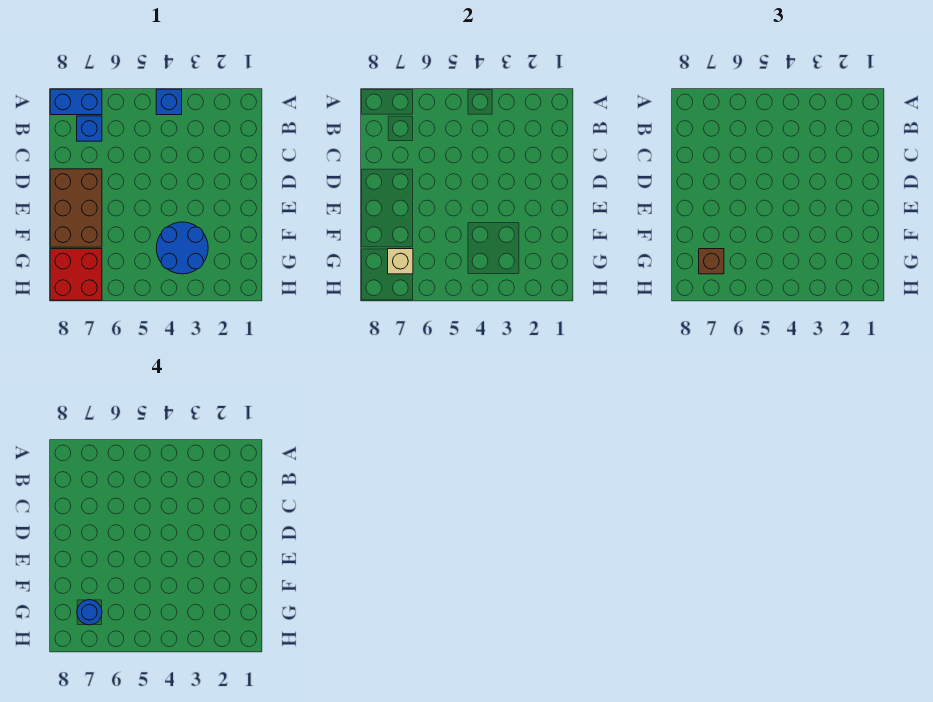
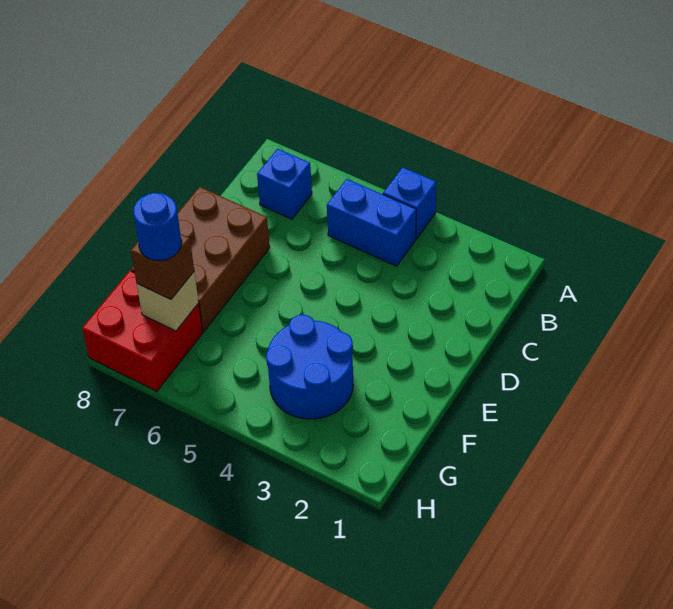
blue brick A7:A8 level 1 -> blue brick B4:B5 level 1

